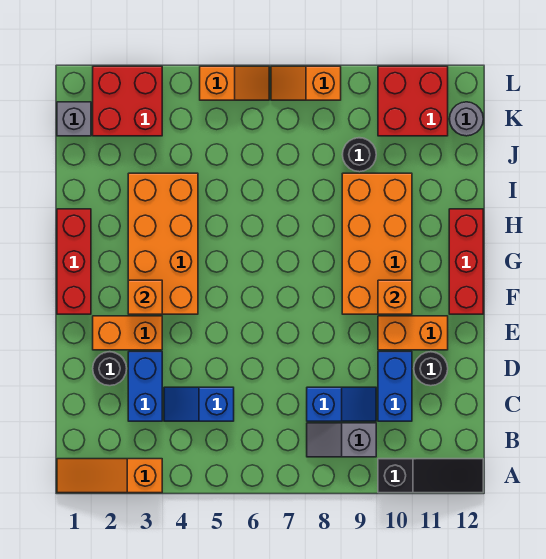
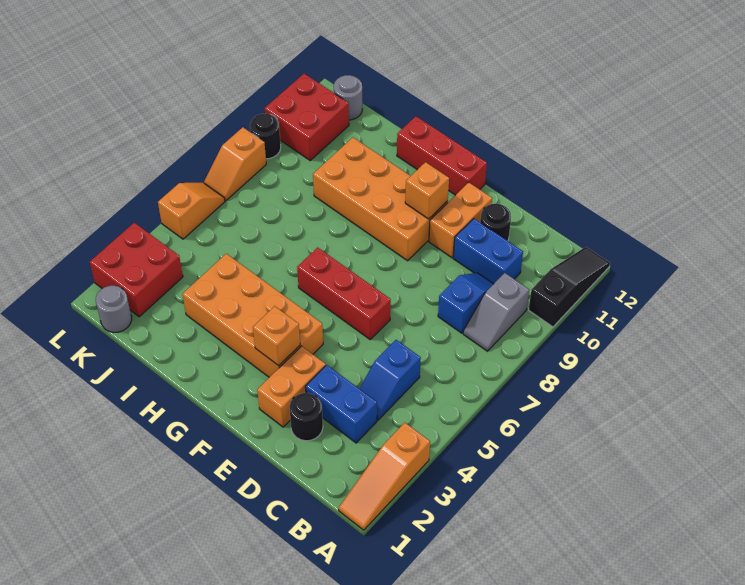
red brick F1:H1 level 1 -> red brick E6:G6 level 1
black round brick J9 level 1 -> black round brick L9 level 1
grey brick K1 level 1 -> grey round brick K1 level 1

